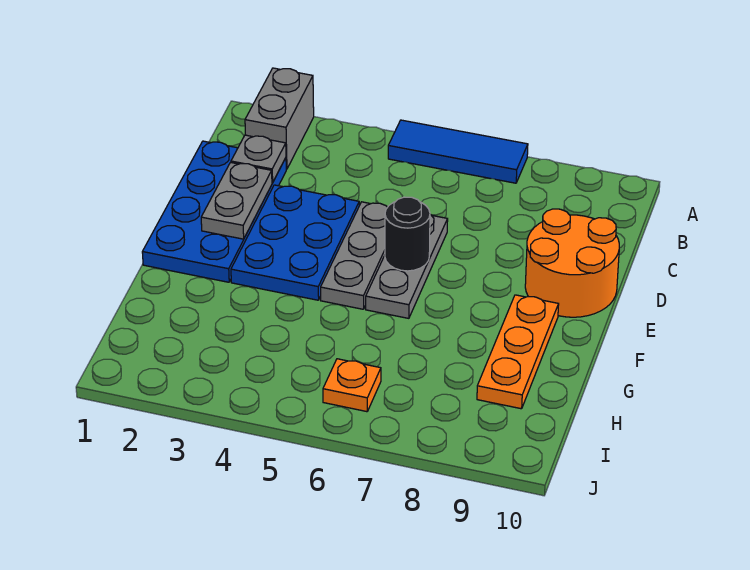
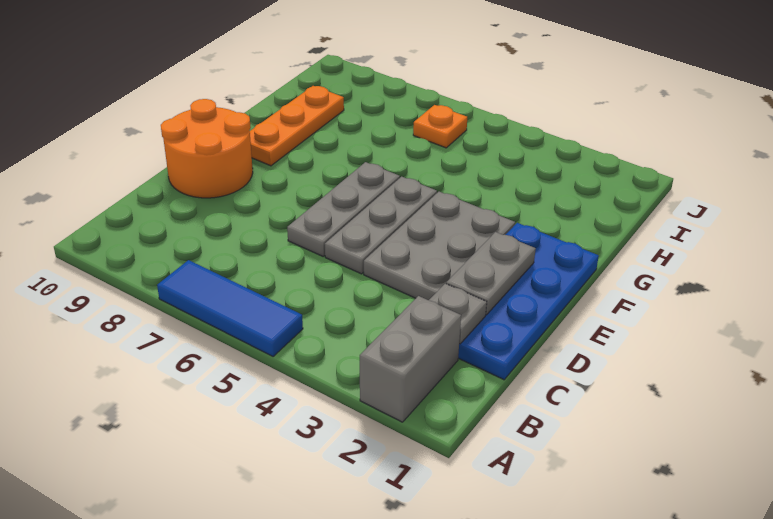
blue plate D3:F4 level 1 -> grey plate D3:F4 level 1
black round brick E6 level 2 -> none

